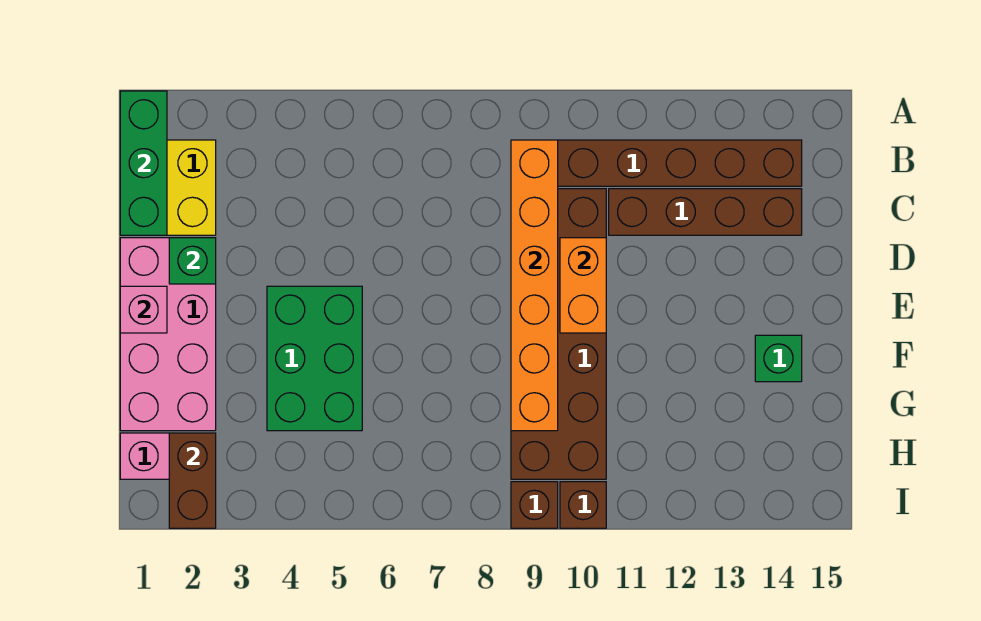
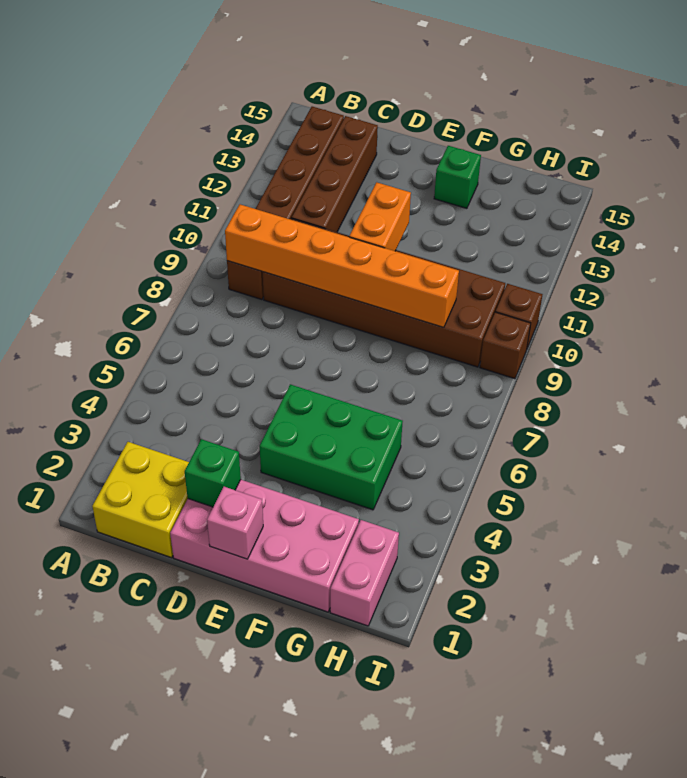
green brick A1:C1 level 2 -> none
orange brick D10:E10 level 2 -> orange brick E10:E11 level 2
brown brick H2:I2 level 2 -> none

